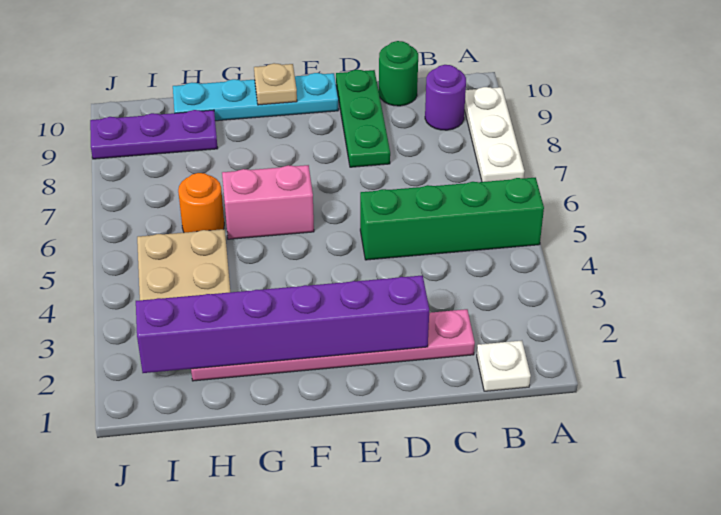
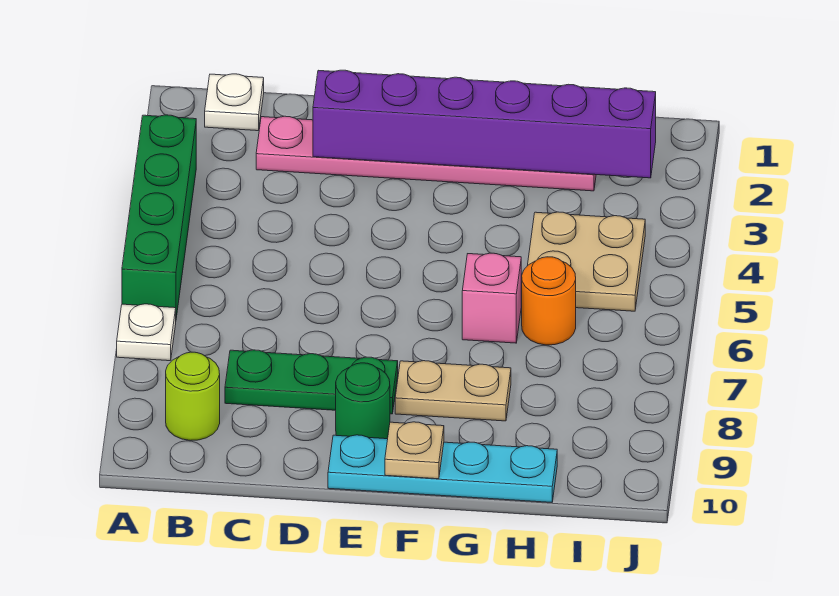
green brick A5:D5 level 1 -> green brick A3:A6 level 1
white plate A7:A9 level 1 -> white plate A7 level 1
purple round brick B9 level 1 -> lime round brick B9 level 1
green round brick C10 level 1 -> green round brick E9 level 1
green plate D8:D10 level 1 -> green plate C8:E8 level 1
pink brick F6:G6 level 1 -> pink brick G6 level 1
none -> tan plate F8:G8 level 1
purple plate H9:J9 level 1 -> none

